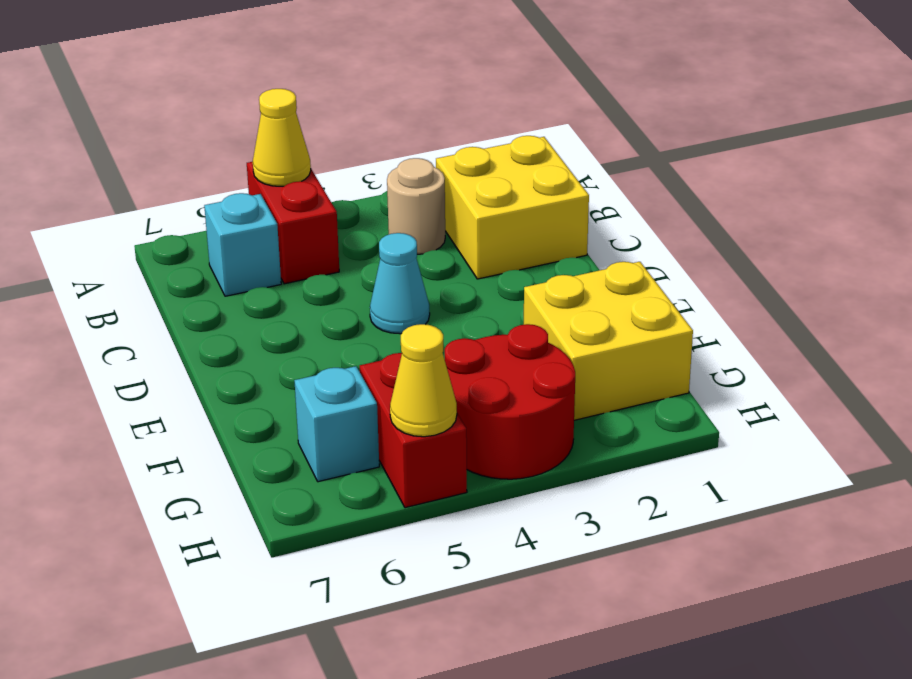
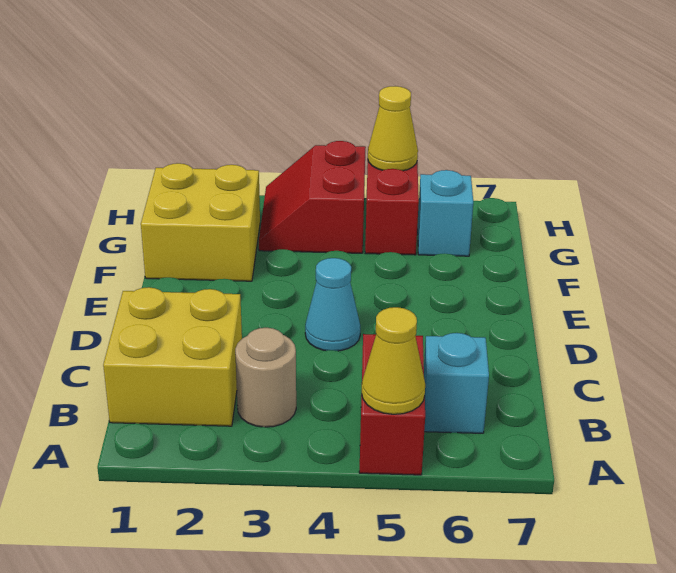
red round brick G3:H4 level 1 -> red slope G3:H4 level 1 top 4

